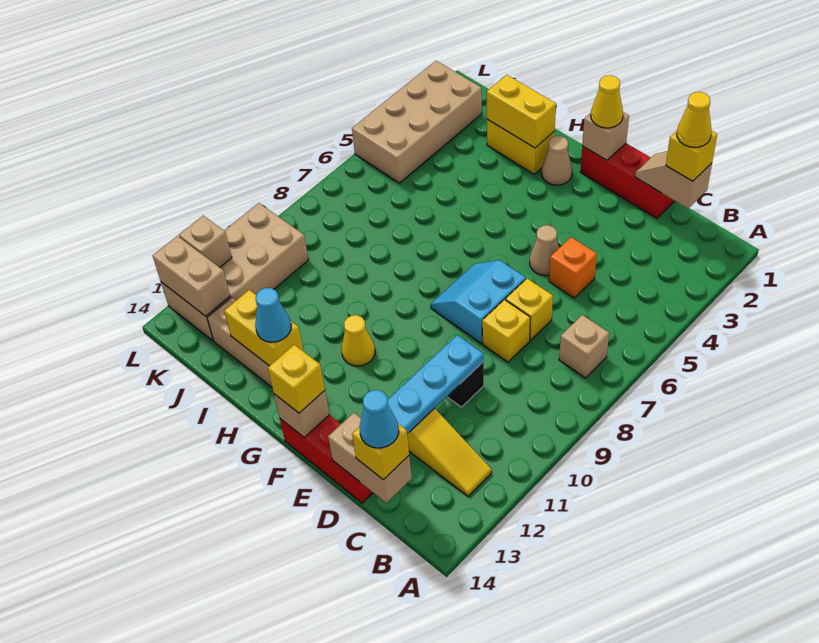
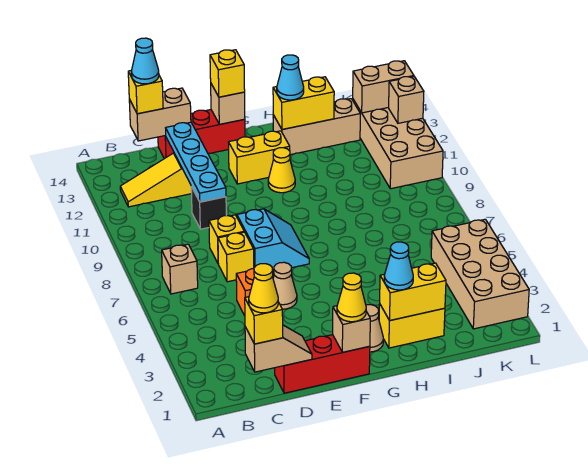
none -> yellow brick F12:G12 level 1
none -> cyan cone H2 level 3

